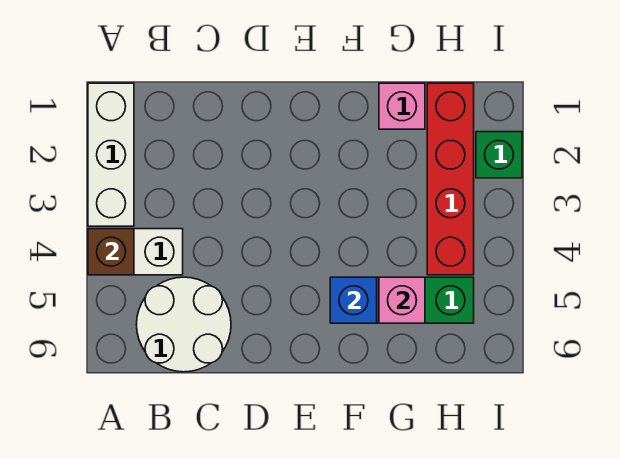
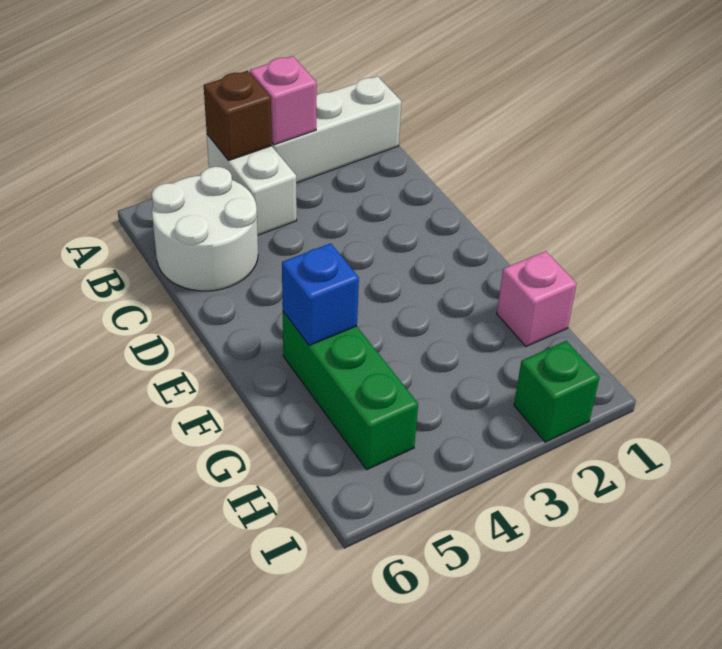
pink brick G5 level 2 -> pink brick A3 level 2
red brick H1:H4 level 1 -> none

